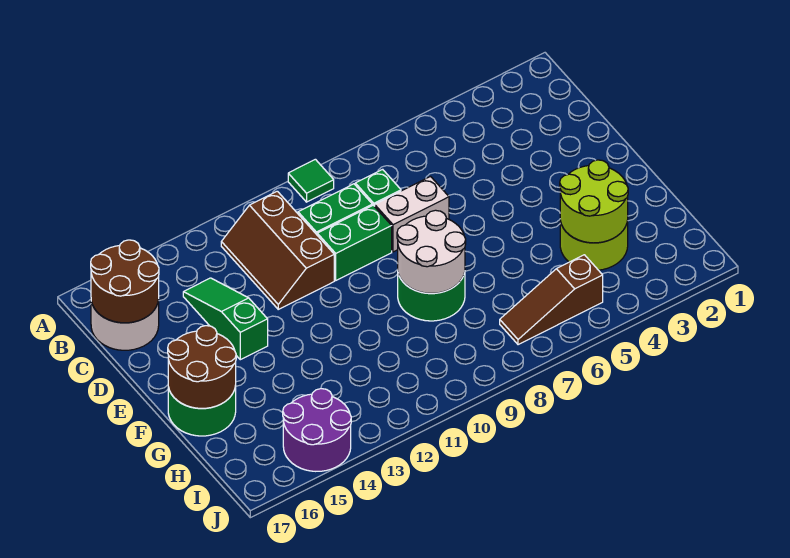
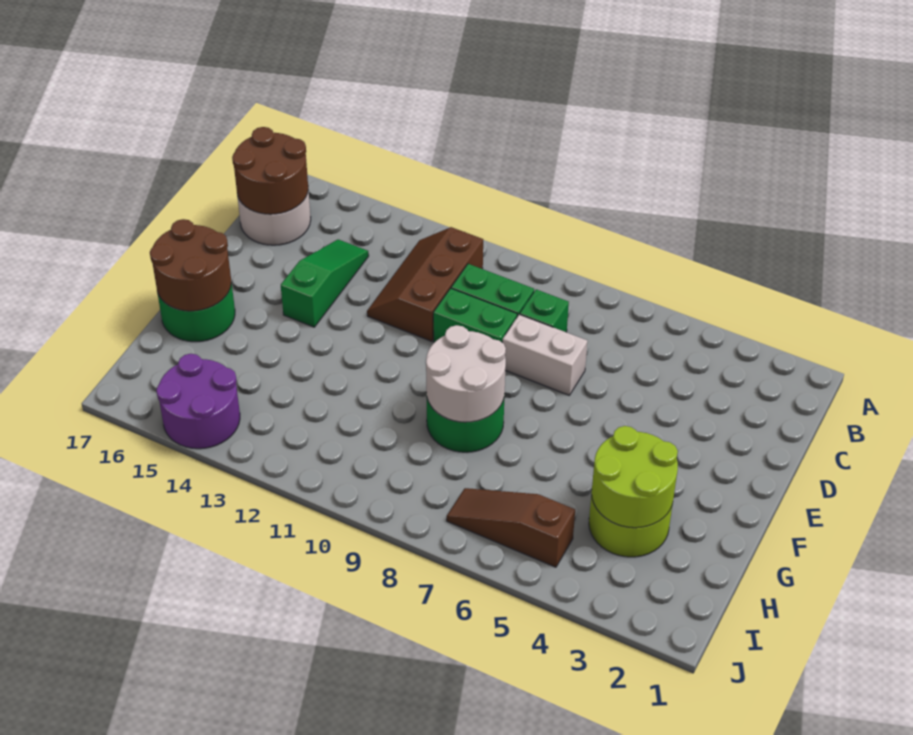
green tile A9 level 1 -> none

